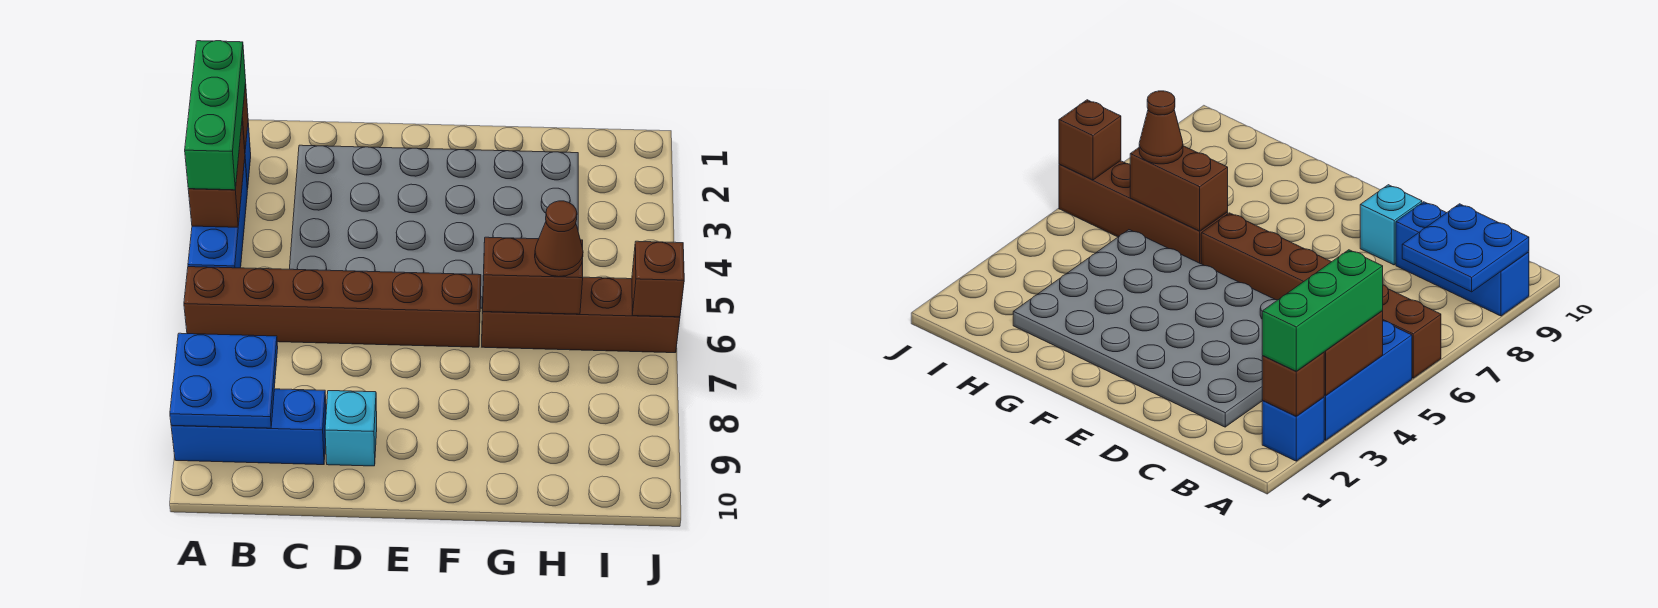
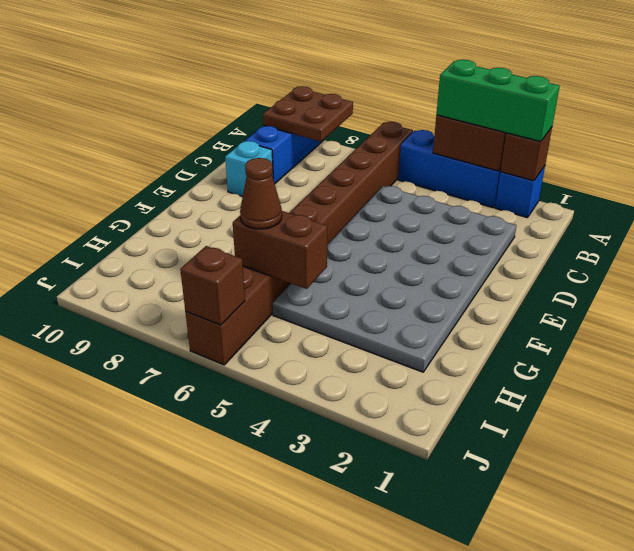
blue plate A8:B9 level 2 -> brown plate A8:B9 level 2
brown brick G6:H6 level 2 -> brown brick H5:H6 level 2

